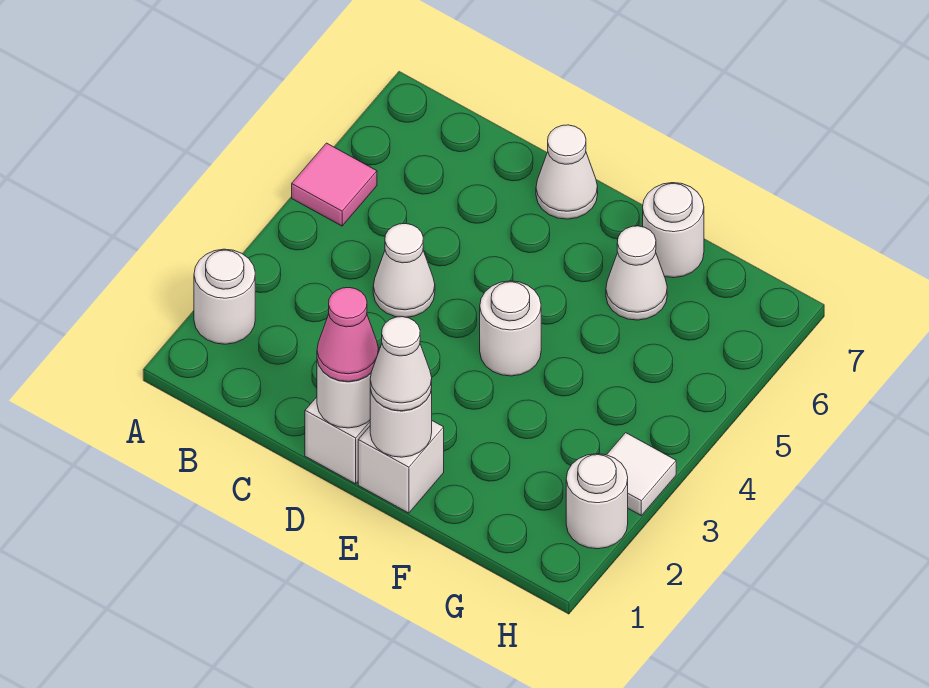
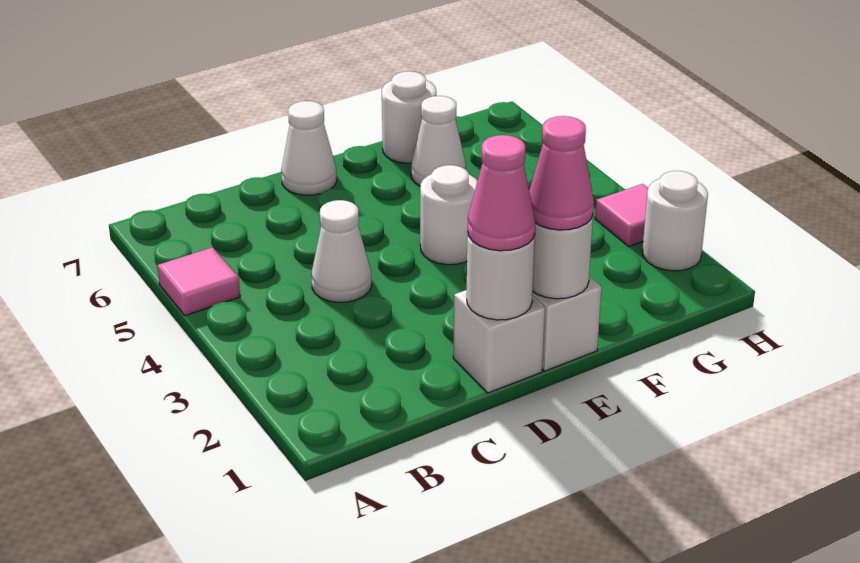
white round brick A2 level 1 -> none
white cone E1 level 3 -> pink cone E1 level 3
white tile H3 level 1 -> pink tile H3 level 1

